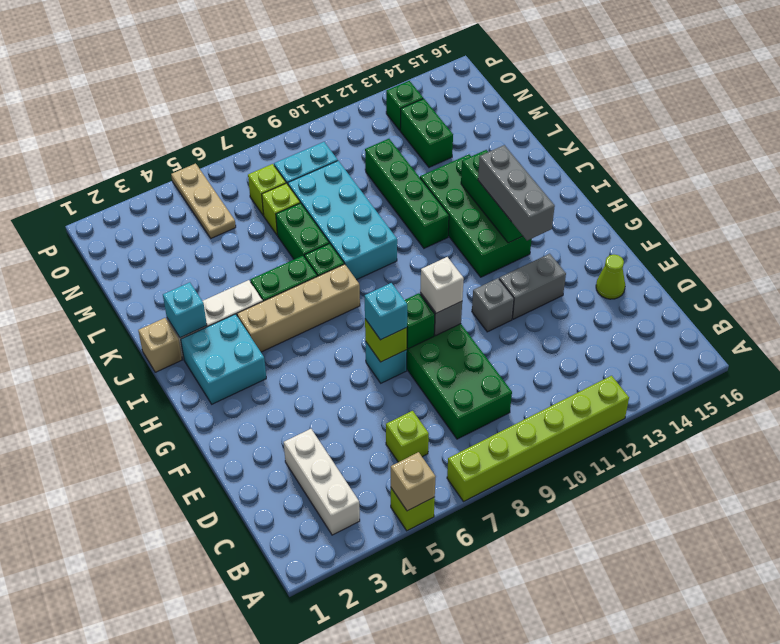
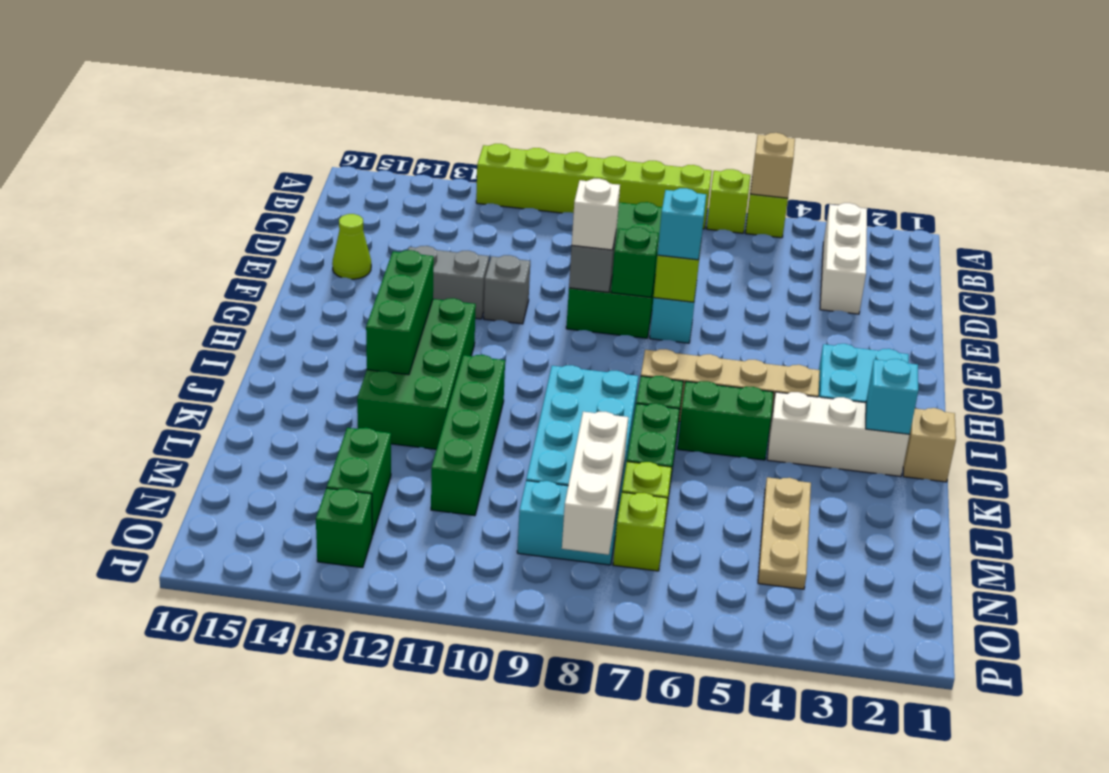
lime brick C6 level 1 -> lime brick A6 level 1
grey brick G13:I13 level 3 -> none
none -> white brick M8:O8 level 2
tan plate N5:P5 level 1 -> tan plate L4:N4 level 1

